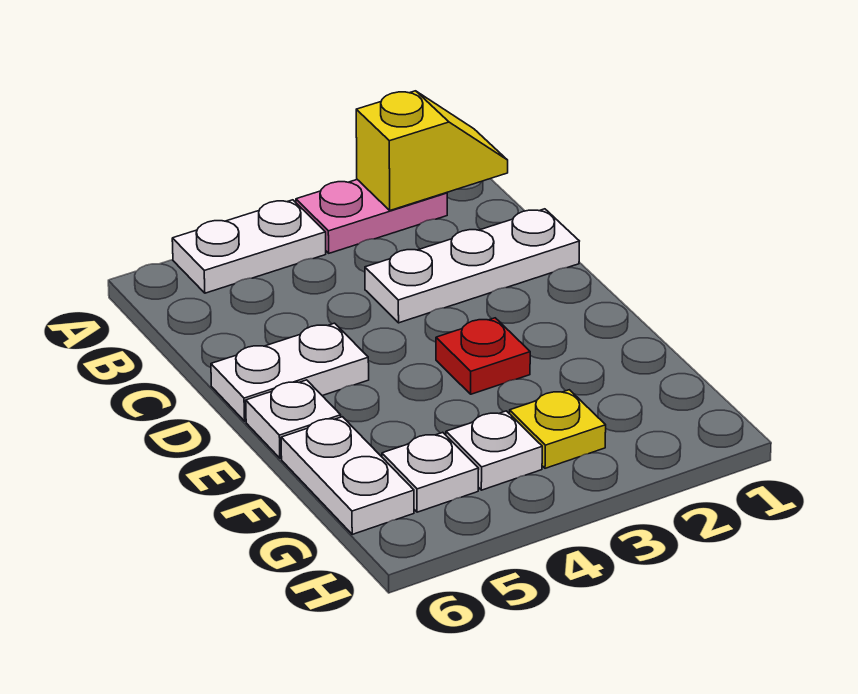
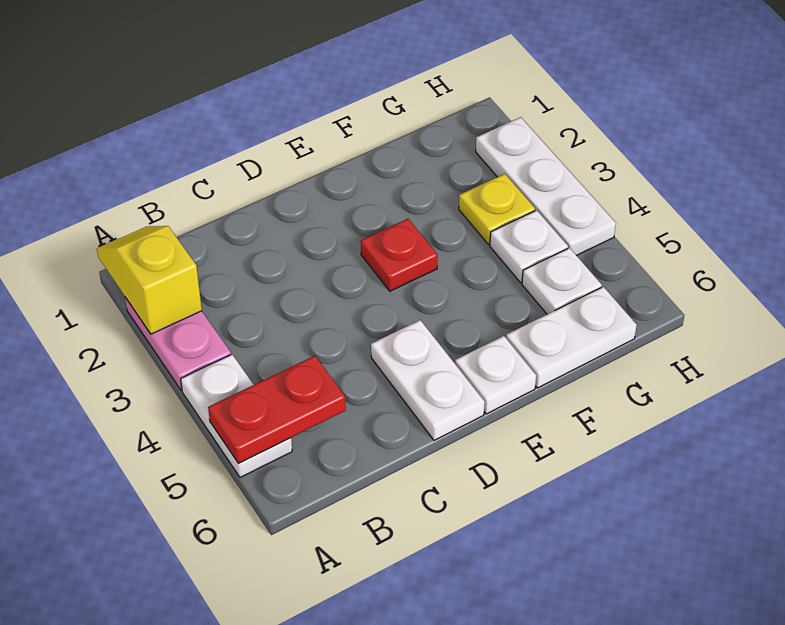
none -> red plate A5:B5 level 2
white plate C1:C3 level 1 -> white plate H2:H4 level 1

